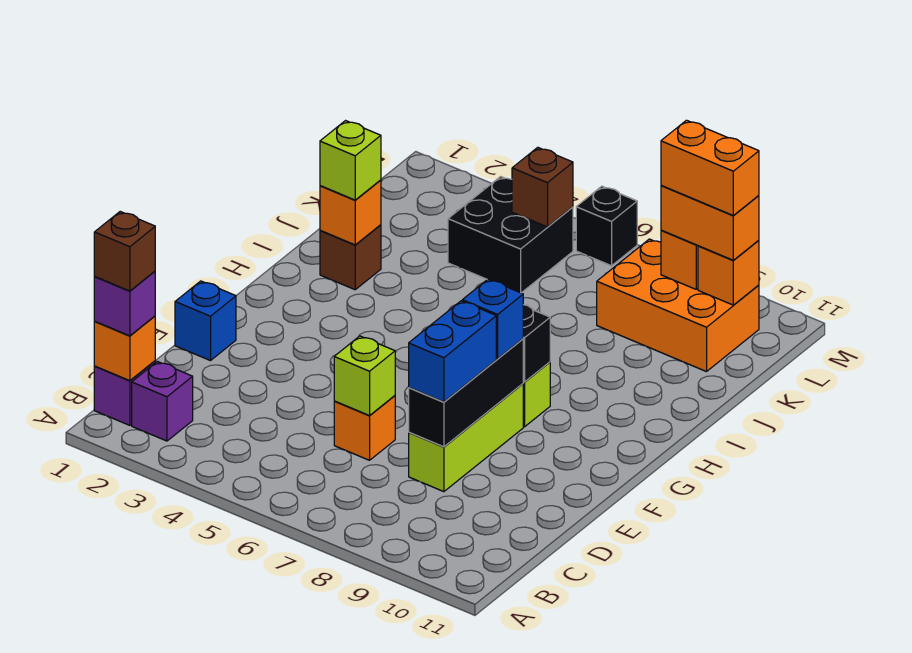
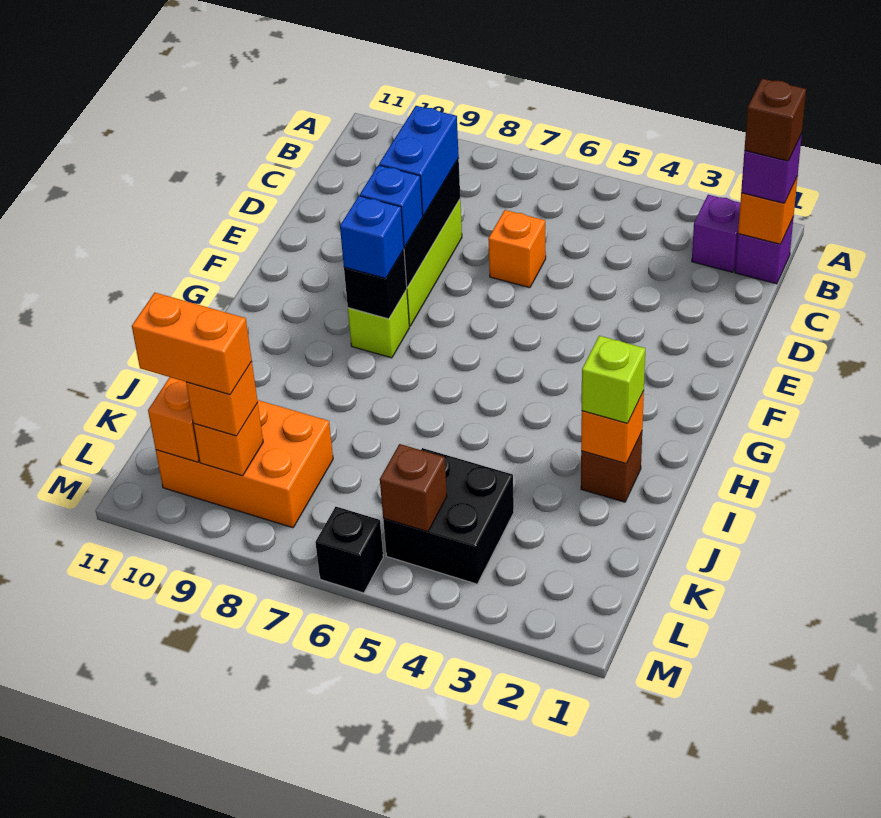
lime brick D6 level 2 -> none
blue brick E1 level 1 -> blue brick G8 level 3
orange brick L9:L10 level 3 -> orange brick L9 level 3

